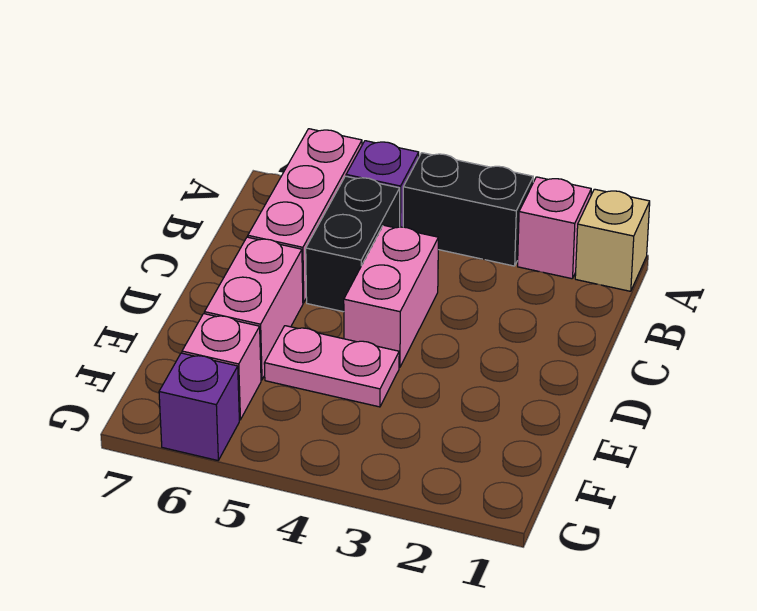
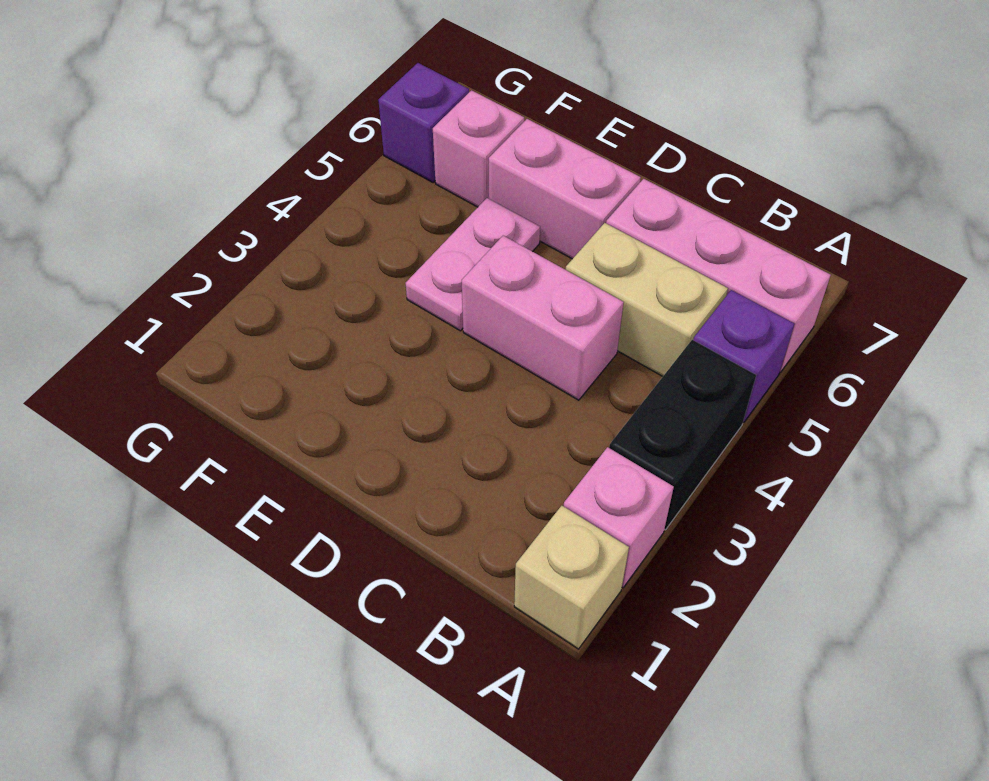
black brick B5:C5 level 1 -> tan brick B5:C5 level 1

